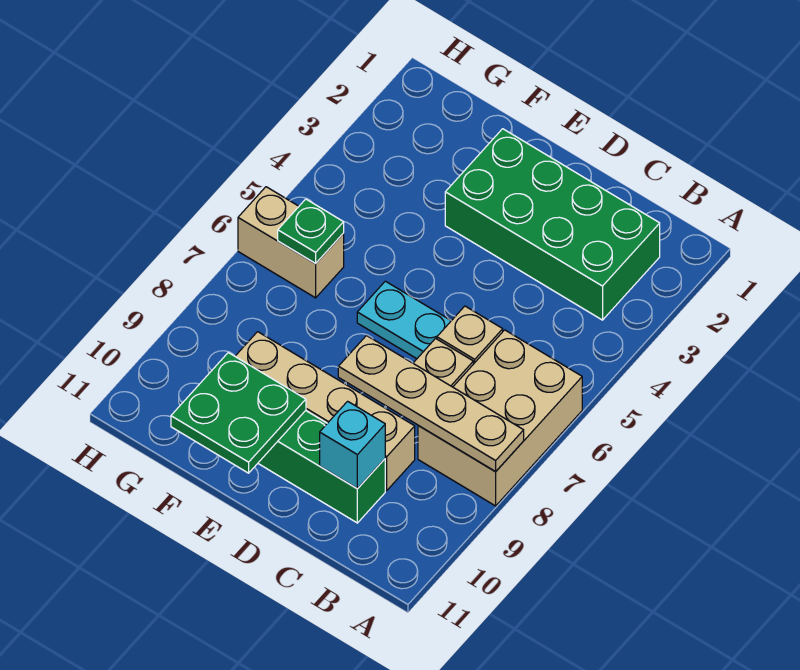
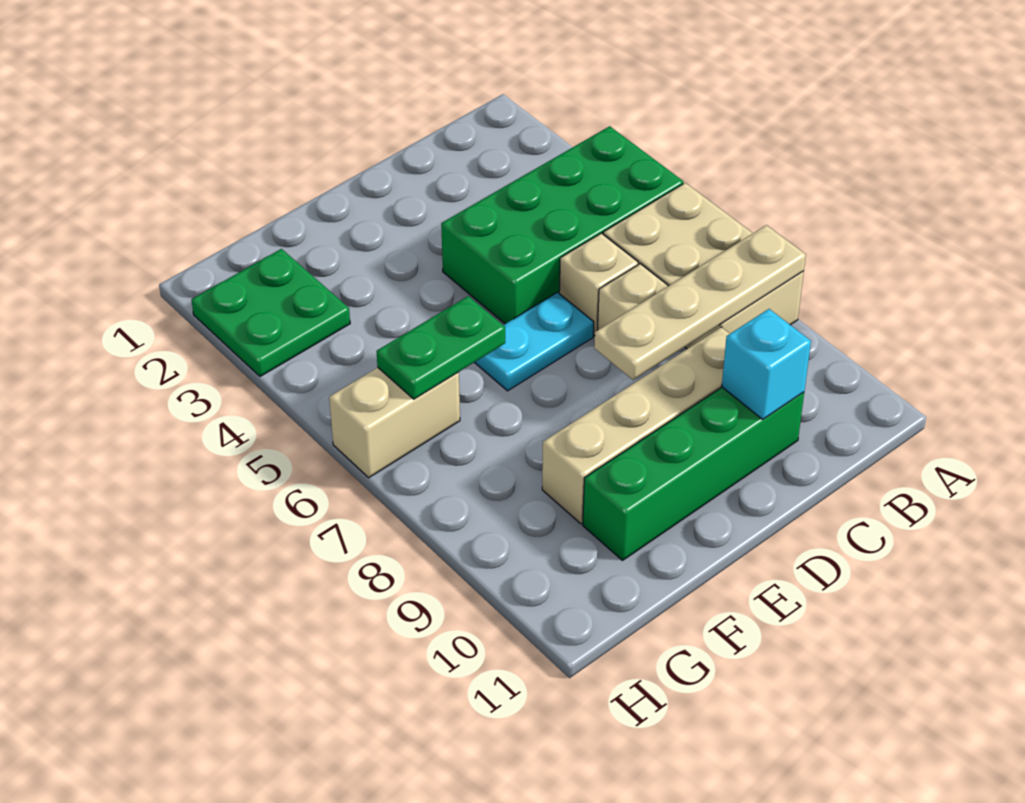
green brick B2:E3 level 1 -> green brick A4:D5 level 1
green plate E10:F11 level 2 -> green plate G2:H3 level 1
green plate G6 level 2 -> green plate F6:G6 level 2

